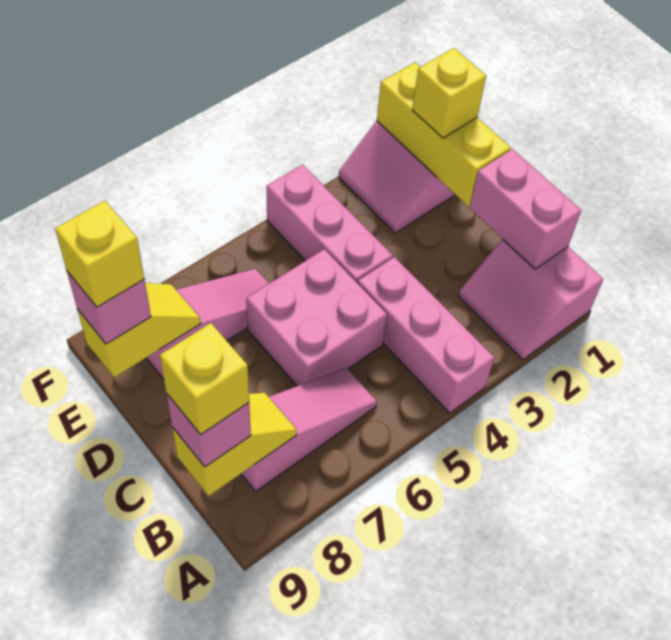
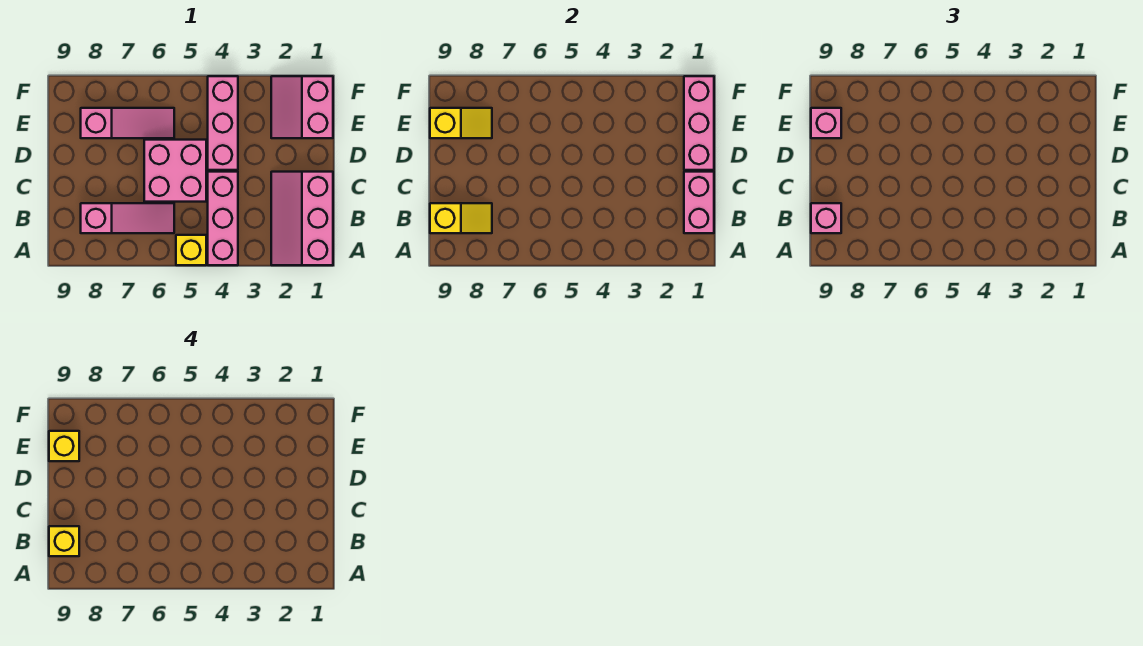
pink slope A1:B2 level 1 top 1 -> pink slope A1:C2 level 1 top 1
yellow brick D1:F1 level 2 -> pink brick D1:F1 level 2
yellow brick E1 level 3 -> yellow brick A5 level 1

